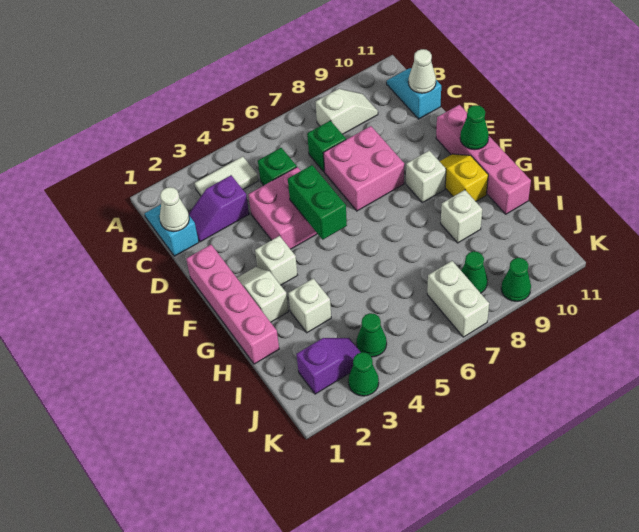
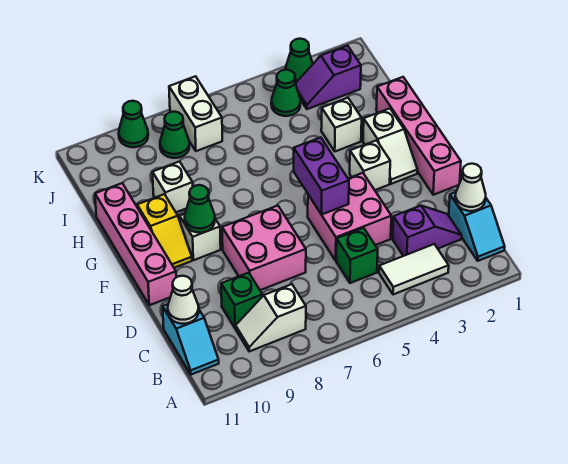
green brick C7 level 1 -> green brick C9 level 1
green brick E5:F5 level 2 -> purple brick E5:F5 level 2
green cone F11 level 2 -> green cone F9 level 2

